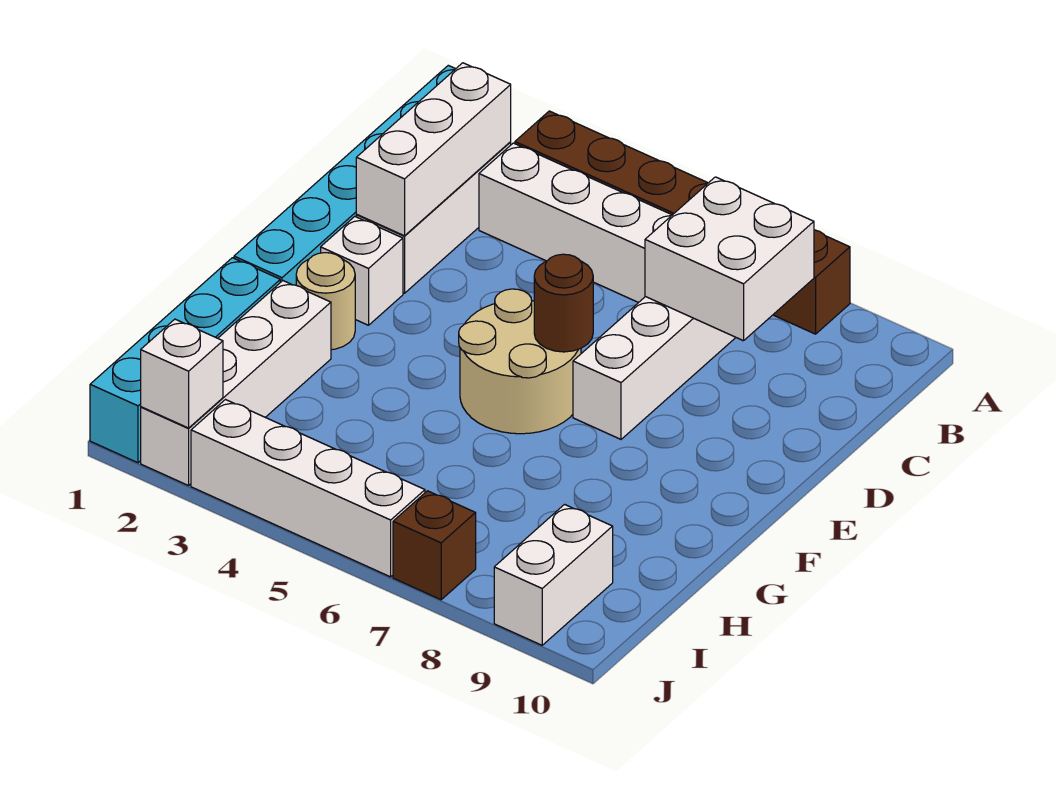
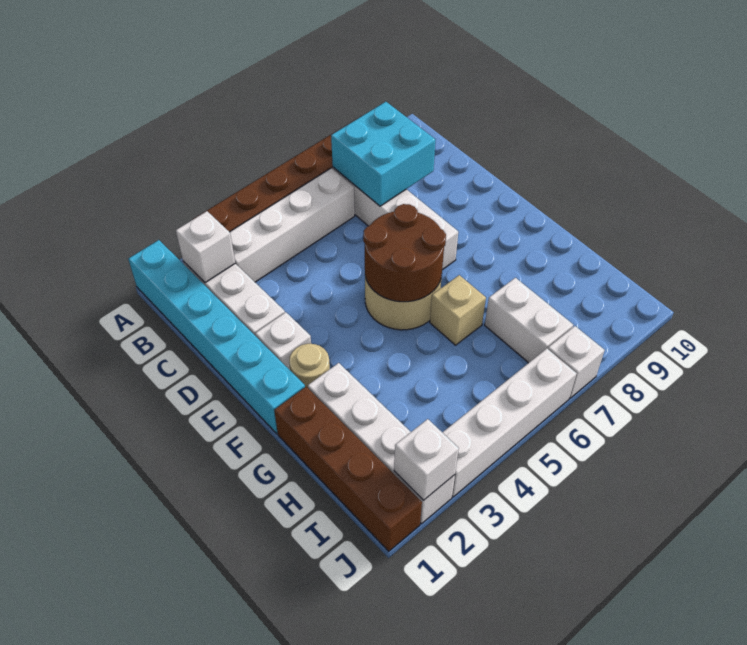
white brick B2:D2 level 2 -> white brick B2 level 2
white brick B7:C8 level 2 -> cyan brick B7:C8 level 2
brown round brick E6 level 2 -> brown round brick E5:F6 level 2
cyan brick G1:J1 level 1 -> brown brick G1:J1 level 1
none -> tan brick G6 level 1
white brick I9:J9 level 1 -> white brick H7:I7 level 1
brown brick J7 level 1 -> white brick J7 level 1

